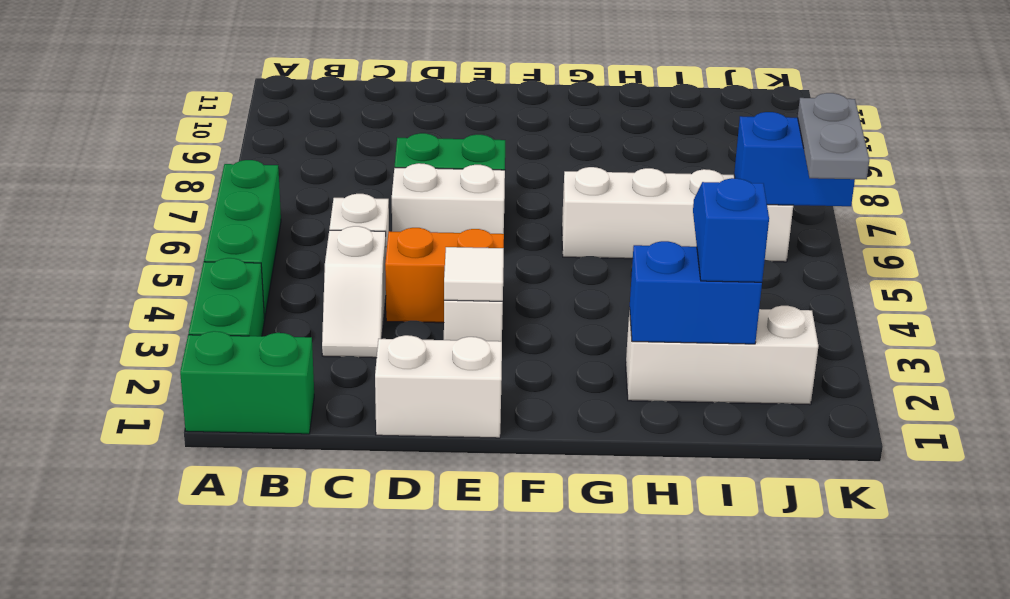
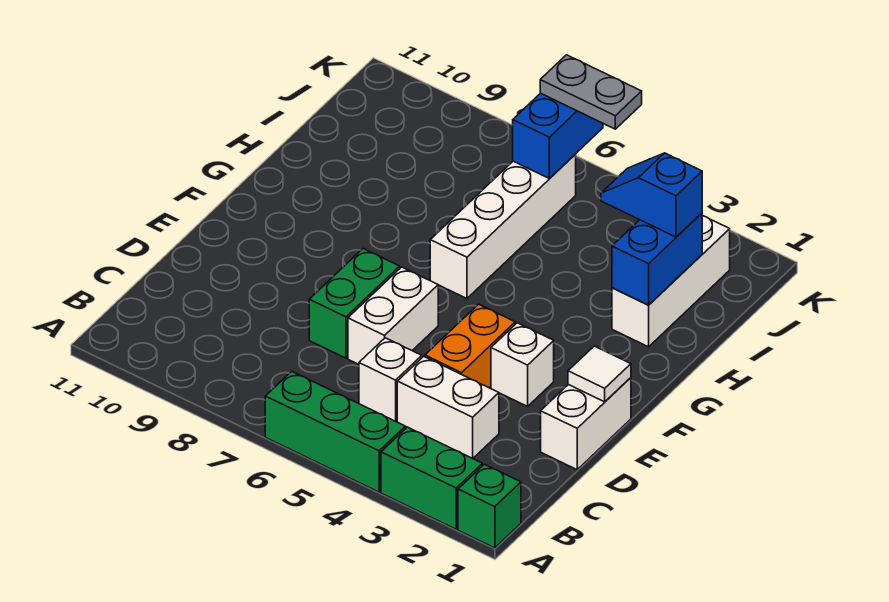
green brick A1:B1 level 1 -> green brick A1 level 1
white slope C3:C4 level 1 top 4 -> white brick C3:C4 level 1
white tile E3 level 2 -> white tile E1 level 2

